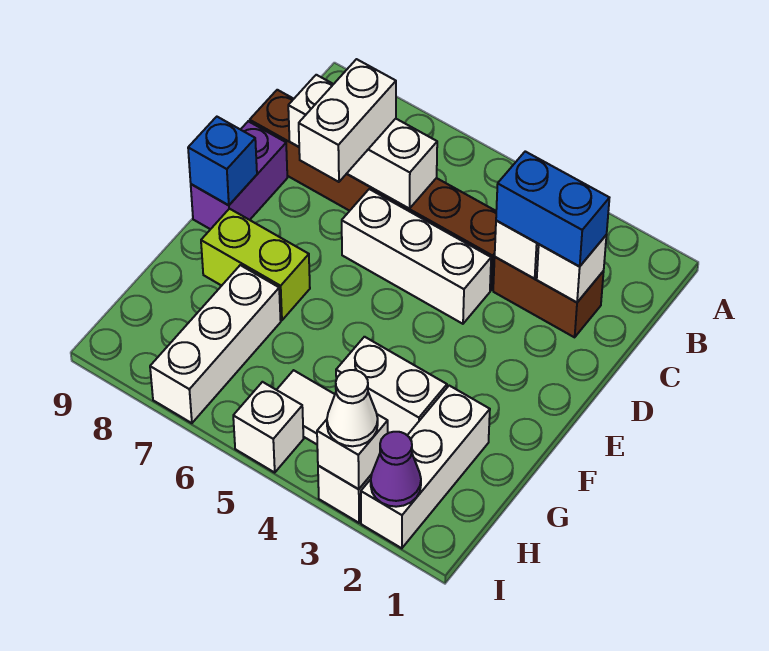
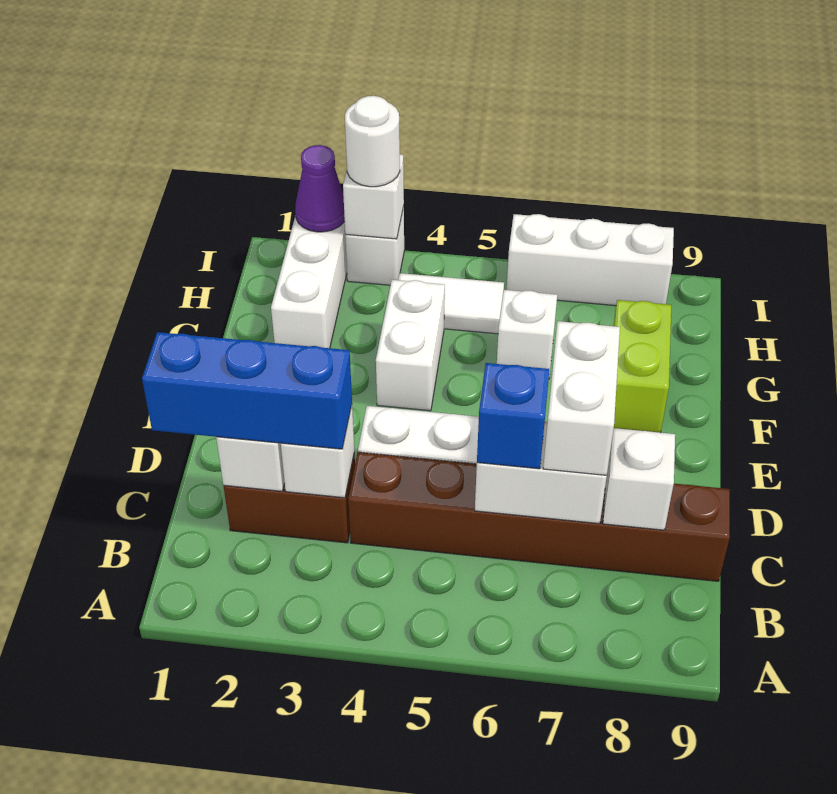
blue brick C2:C3 level 3 -> blue brick C1:C3 level 3
purple brick D9:E9 level 1 -> none
blue brick E9 level 2 -> blue brick C6 level 3
lime brick F7:F8 level 1 -> lime brick F8:G8 level 1
white brick G3:G4 level 1 -> white brick F4:G4 level 1
white brick G7:I7 level 1 -> white brick I6:I8 level 1
white cone I3 level 3 -> white round brick I3 level 3
white brick I5 level 1 -> white brick G6 level 1

